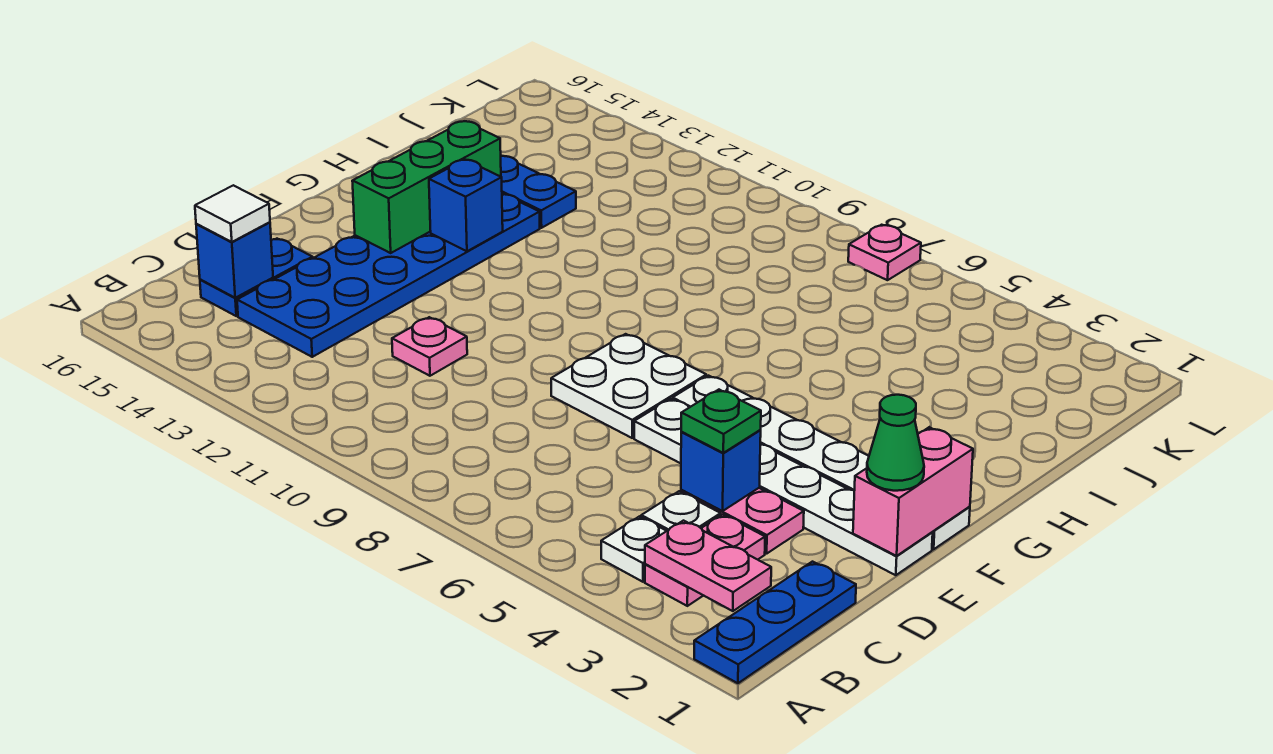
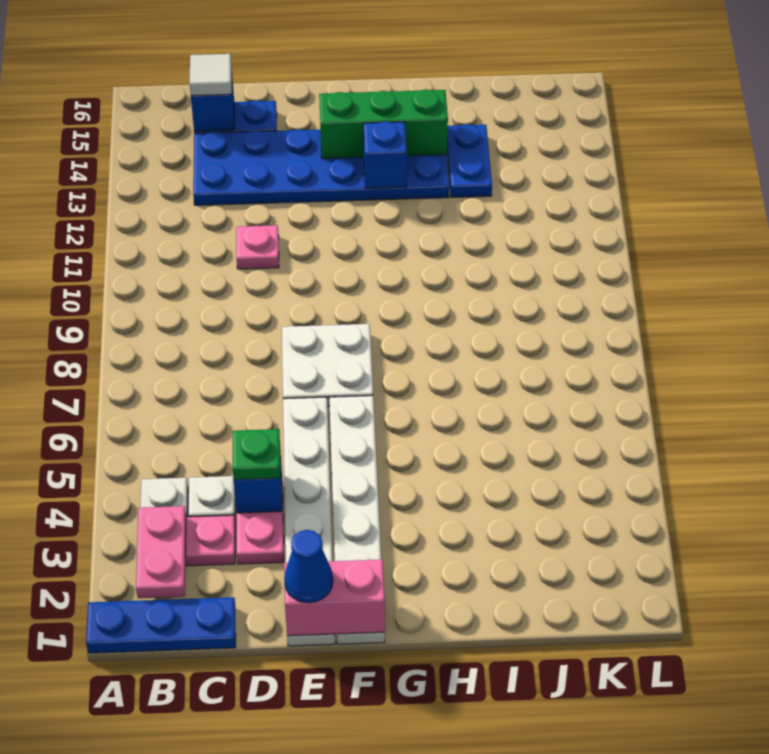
green cone E1 level 3 -> blue cone E1 level 3
pink plate L7 level 1 -> none

